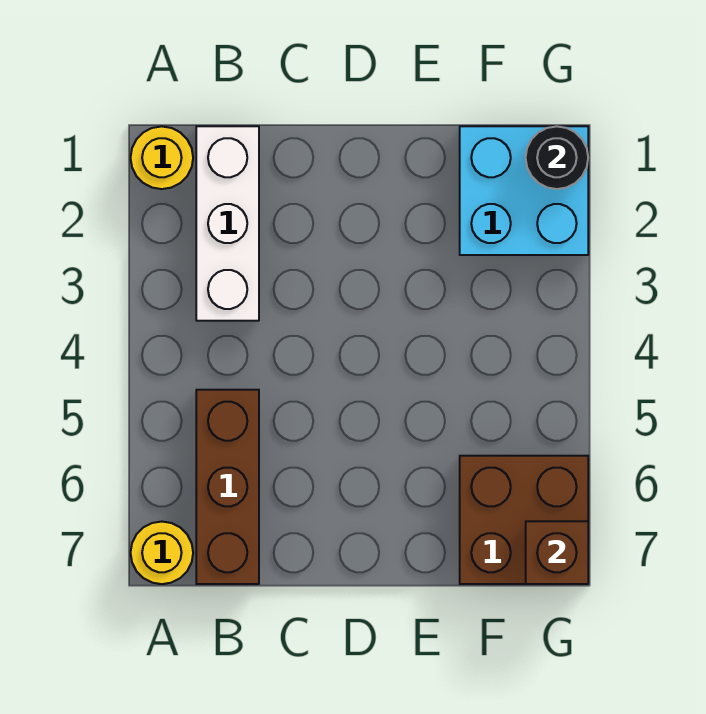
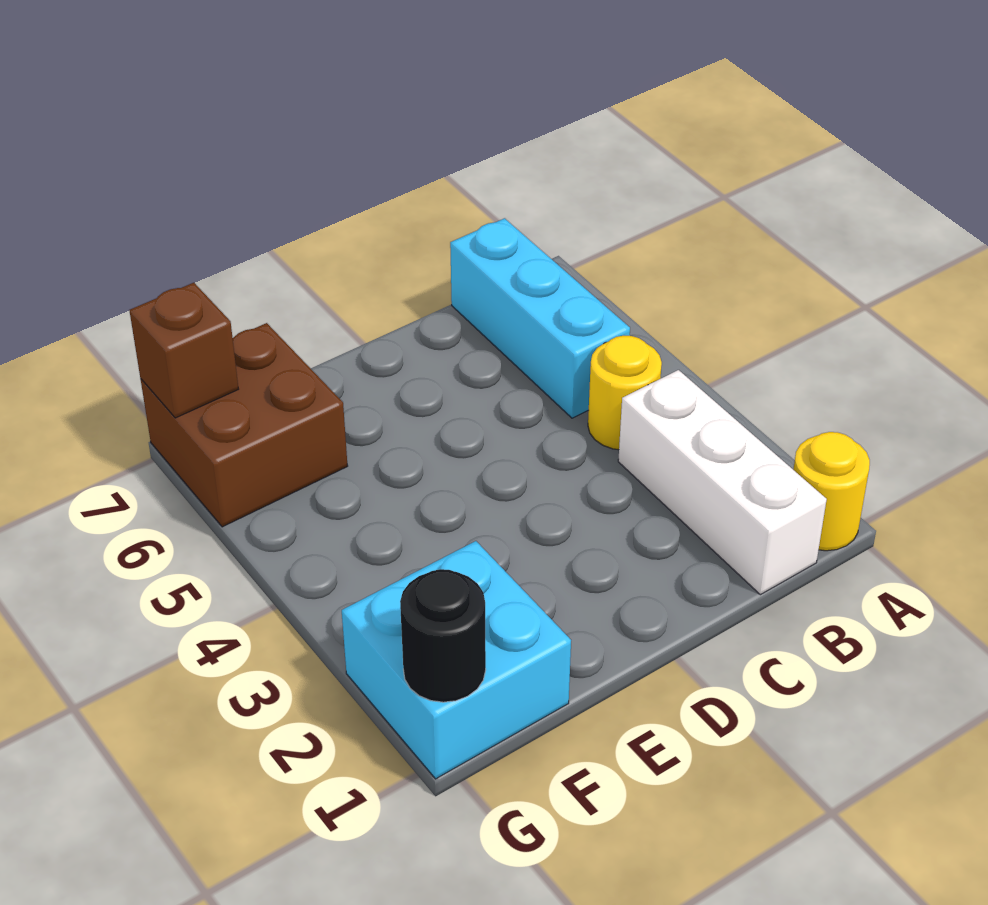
yellow round brick A7 level 1 -> yellow round brick B4 level 1
brown brick B5:B7 level 1 -> cyan brick B5:B7 level 1

